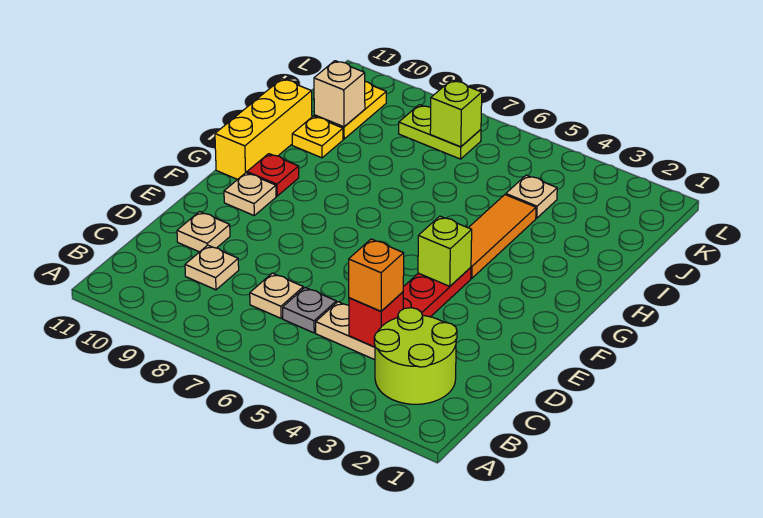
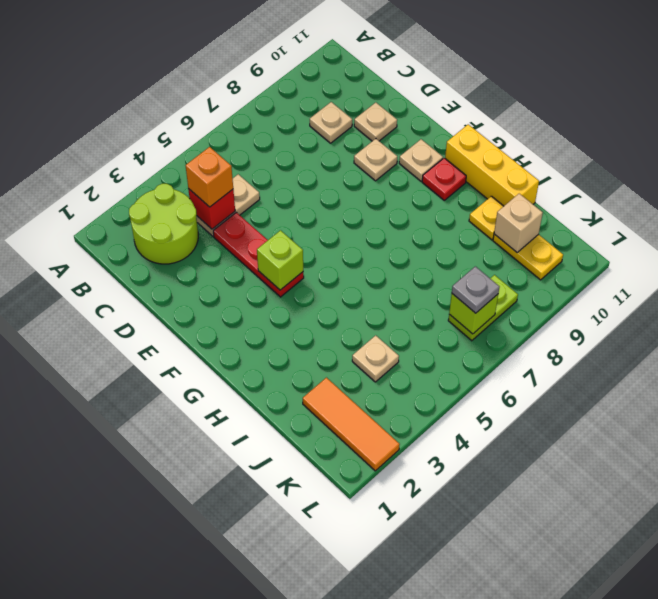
grey plate C6 level 1 -> grey plate K7 level 3
tan plate C7 level 1 -> tan plate E9 level 1
orange tile G4:I4 level 1 -> orange tile J2:L2 level 1

